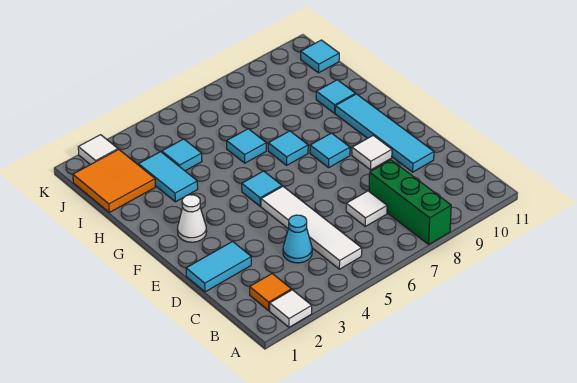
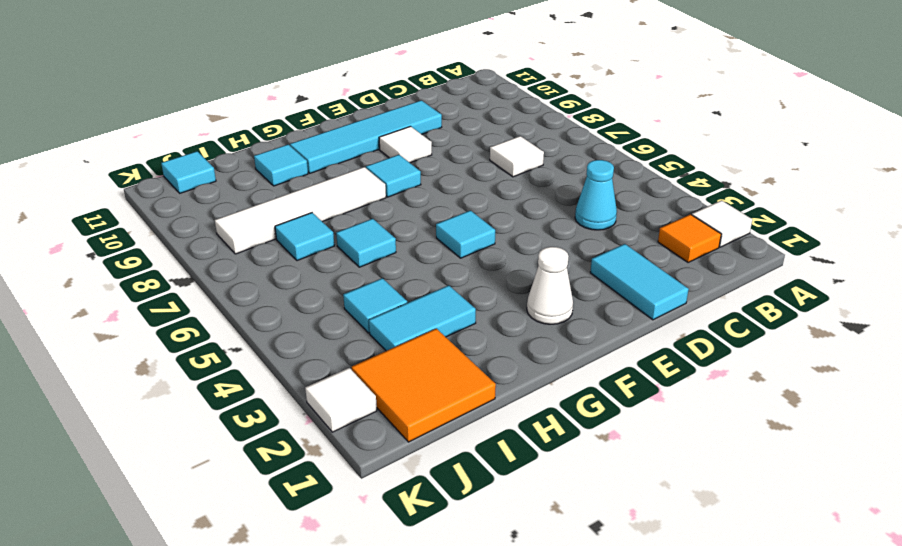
green brick A8:C8 level 1 -> none
white tile B5:E5 level 1 -> white tile G8:J8 level 1
cyan tile G7 level 1 -> cyan tile I7 level 1

